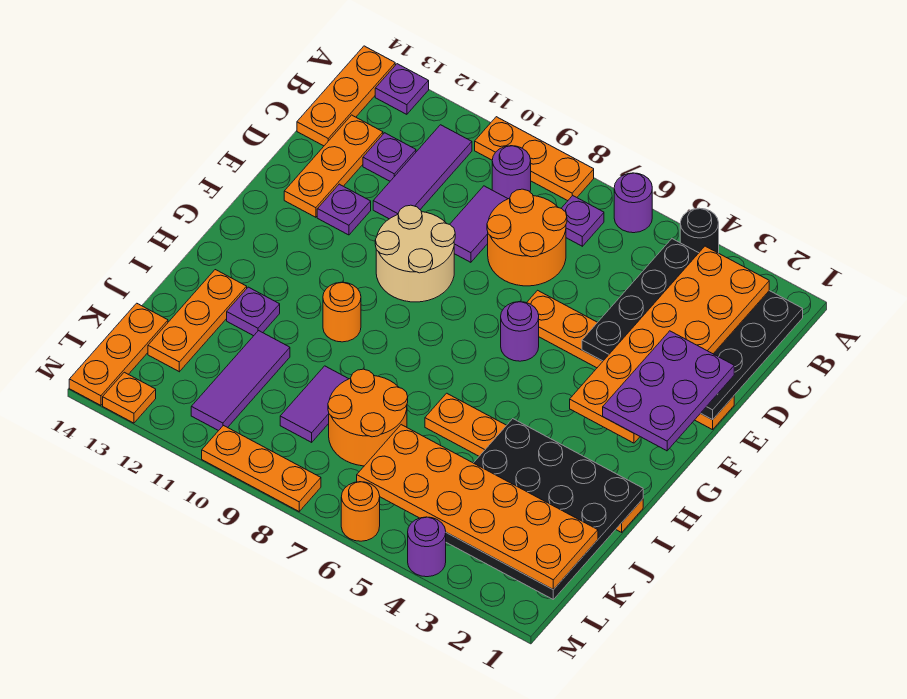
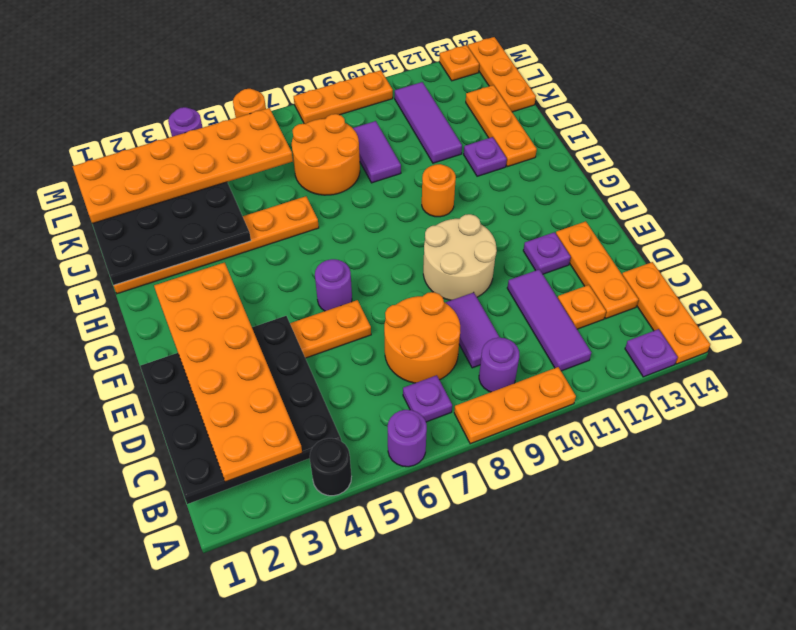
purple plate C12 level 1 -> orange plate C12 level 1
purple plate E1:G2 level 4 -> none

